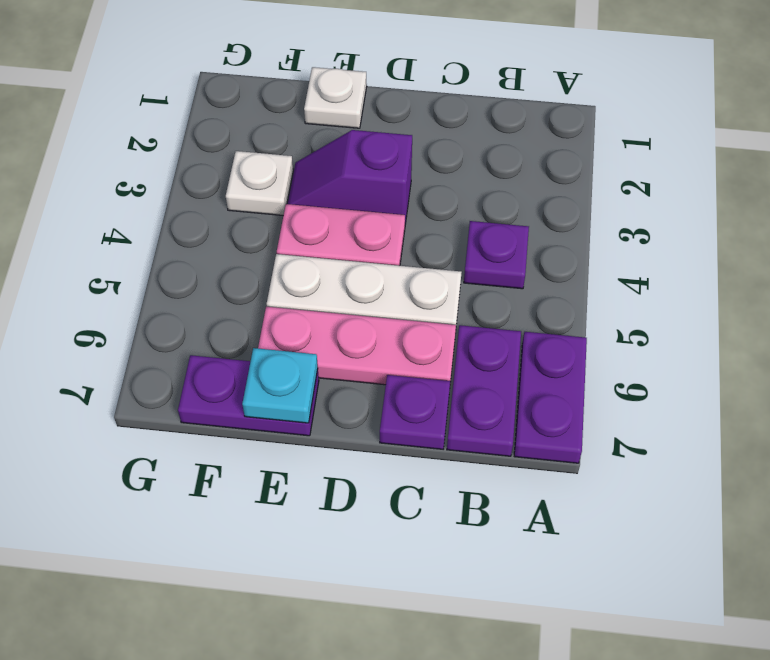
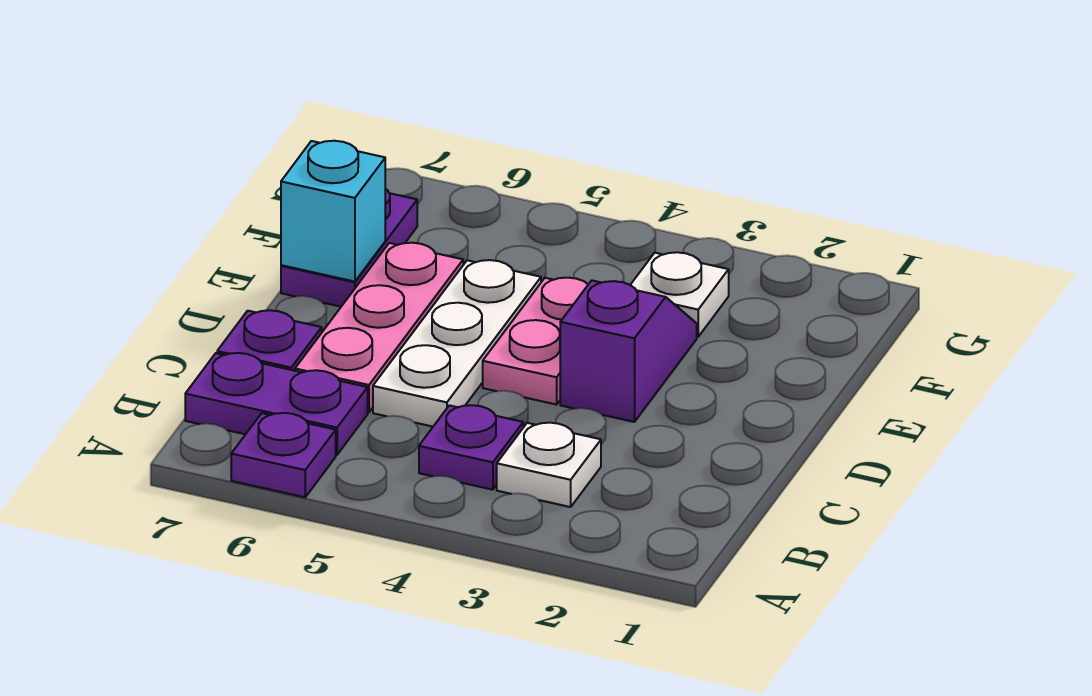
purple plate A6:A7 level 1 -> purple plate A6 level 1
white plate E1 level 1 -> white plate B3 level 1
cyan plate E7 level 2 -> cyan brick E7 level 2

